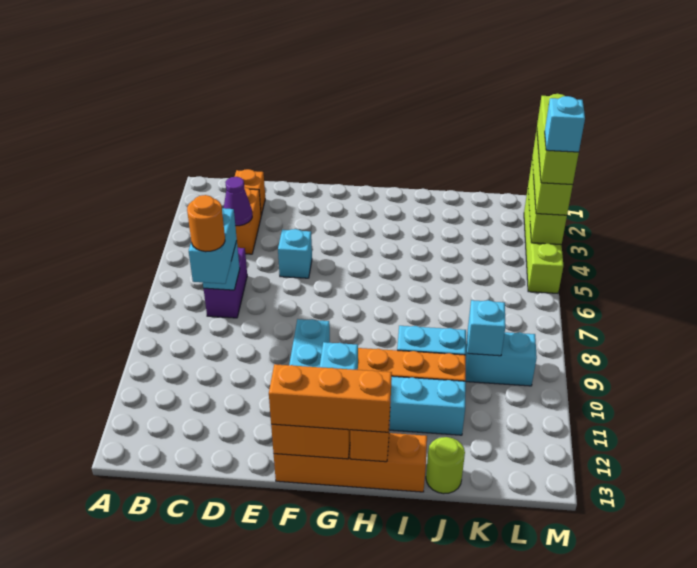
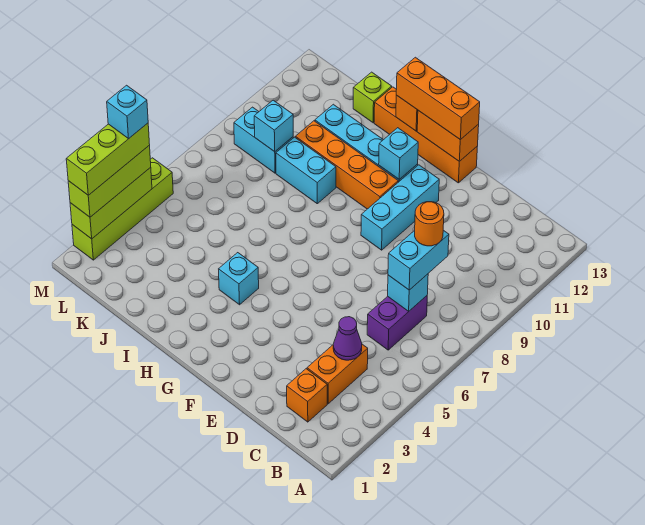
cyan brick E5 level 1 -> cyan brick H4 level 1
lime round brick J13 level 1 -> lime brick J13 level 1

